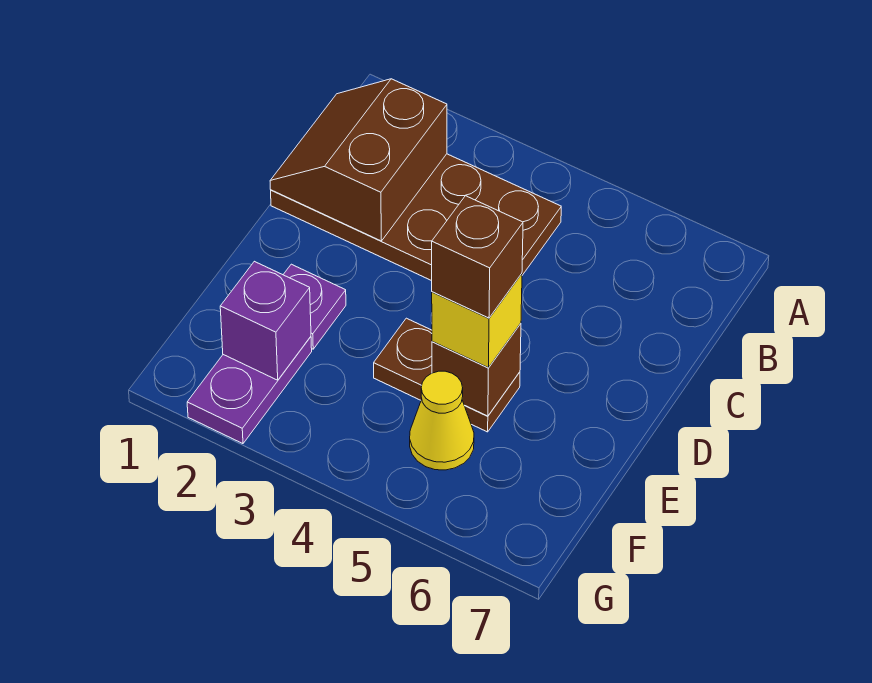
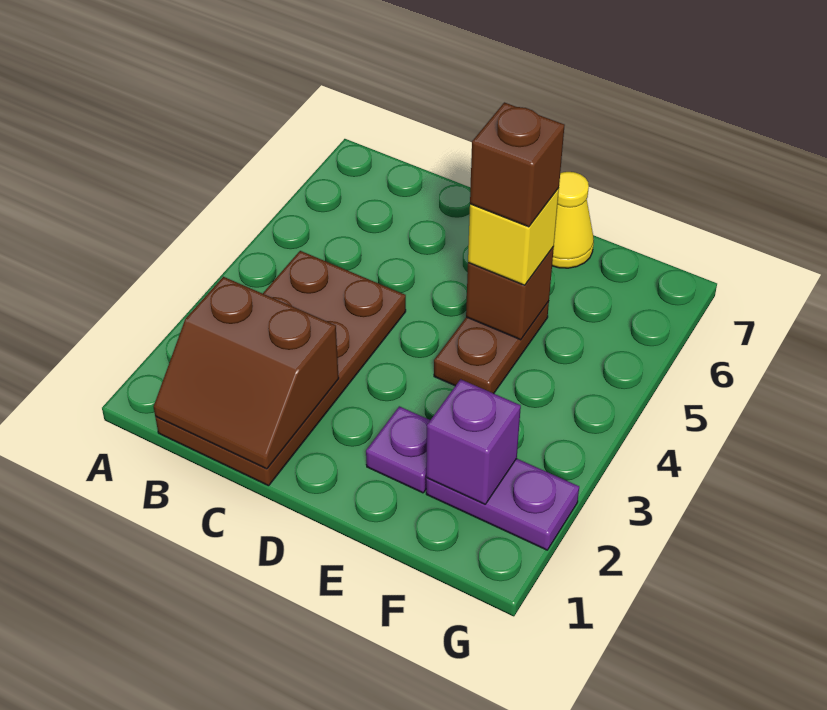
yellow cone F5 level 1 -> yellow cone E7 level 1

